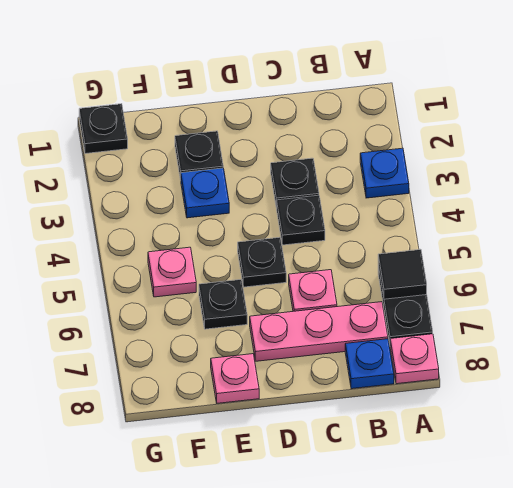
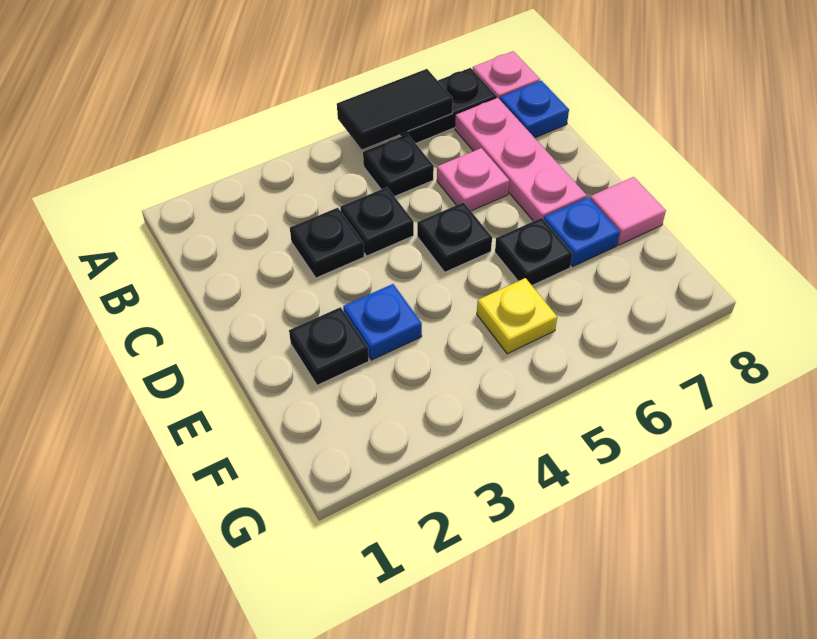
blue plate A3 level 1 -> blue plate E7 level 1
black tile A6 level 2 -> black tile A5:A6 level 2
pink plate E8 level 1 -> pink tile E8 level 1
pink plate F5 level 1 -> yellow plate F5 level 1
black plate G1 level 1 -> black plate B5 level 1

